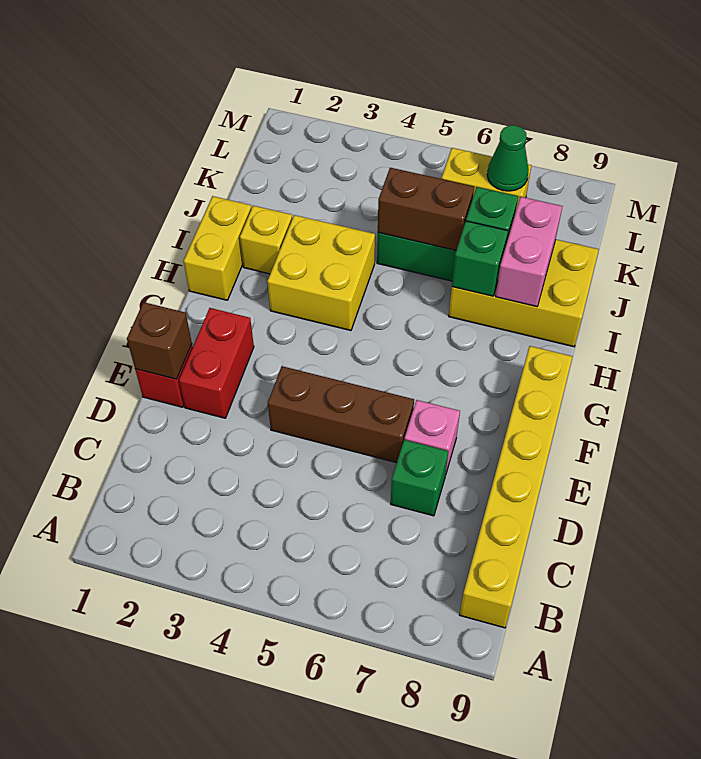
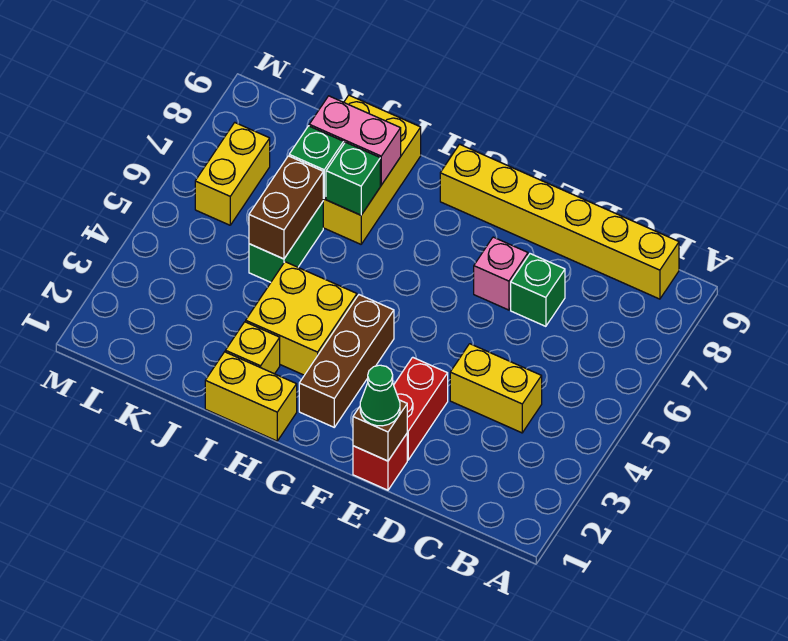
none -> yellow brick C4:D4 level 1
red brick E2:F2 level 1 -> red brick E2:E3 level 1
brown brick E4:E6 level 1 -> brown brick G2:G4 level 1
green cone L7 level 2 -> green cone E1 level 3

